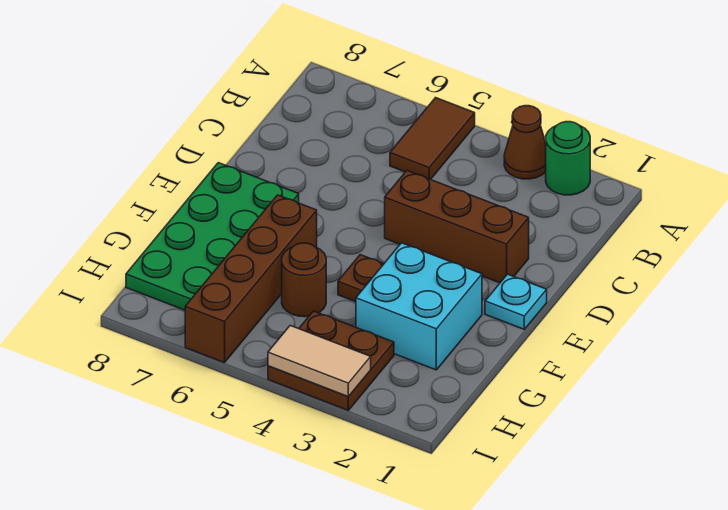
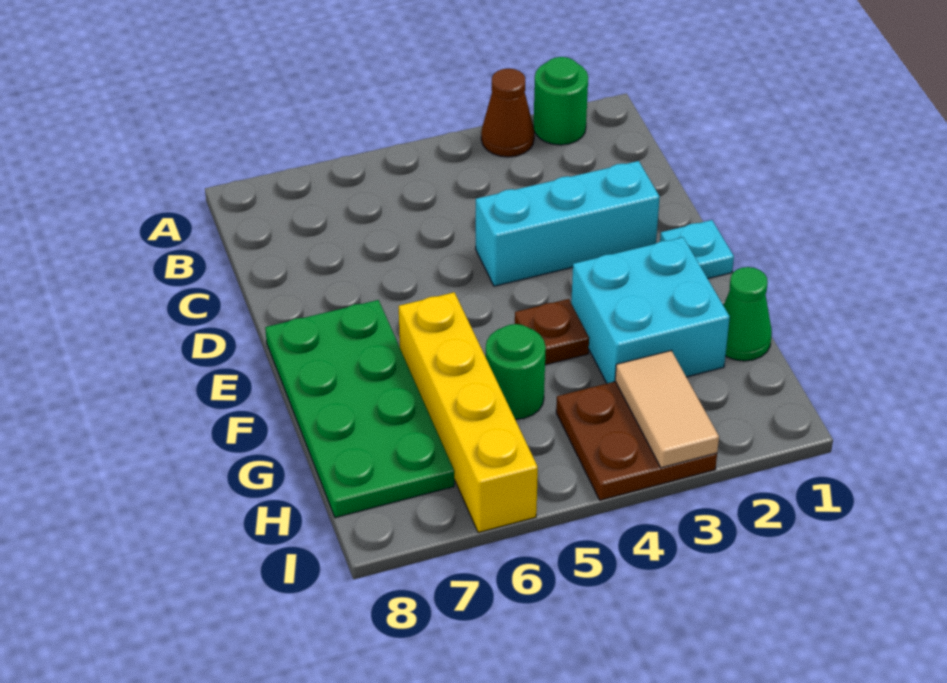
brown tile A5:B5 level 1 -> none
brown brick D2:D4 level 1 -> cyan brick D2:D4 level 1
brown brick F6:I6 level 1 -> yellow brick F6:I6 level 1
none -> green cone G1 level 1
brown round brick G5 level 1 -> green round brick G5 level 1
tan tile I3:I4 level 2 -> tan tile H3:I3 level 2

